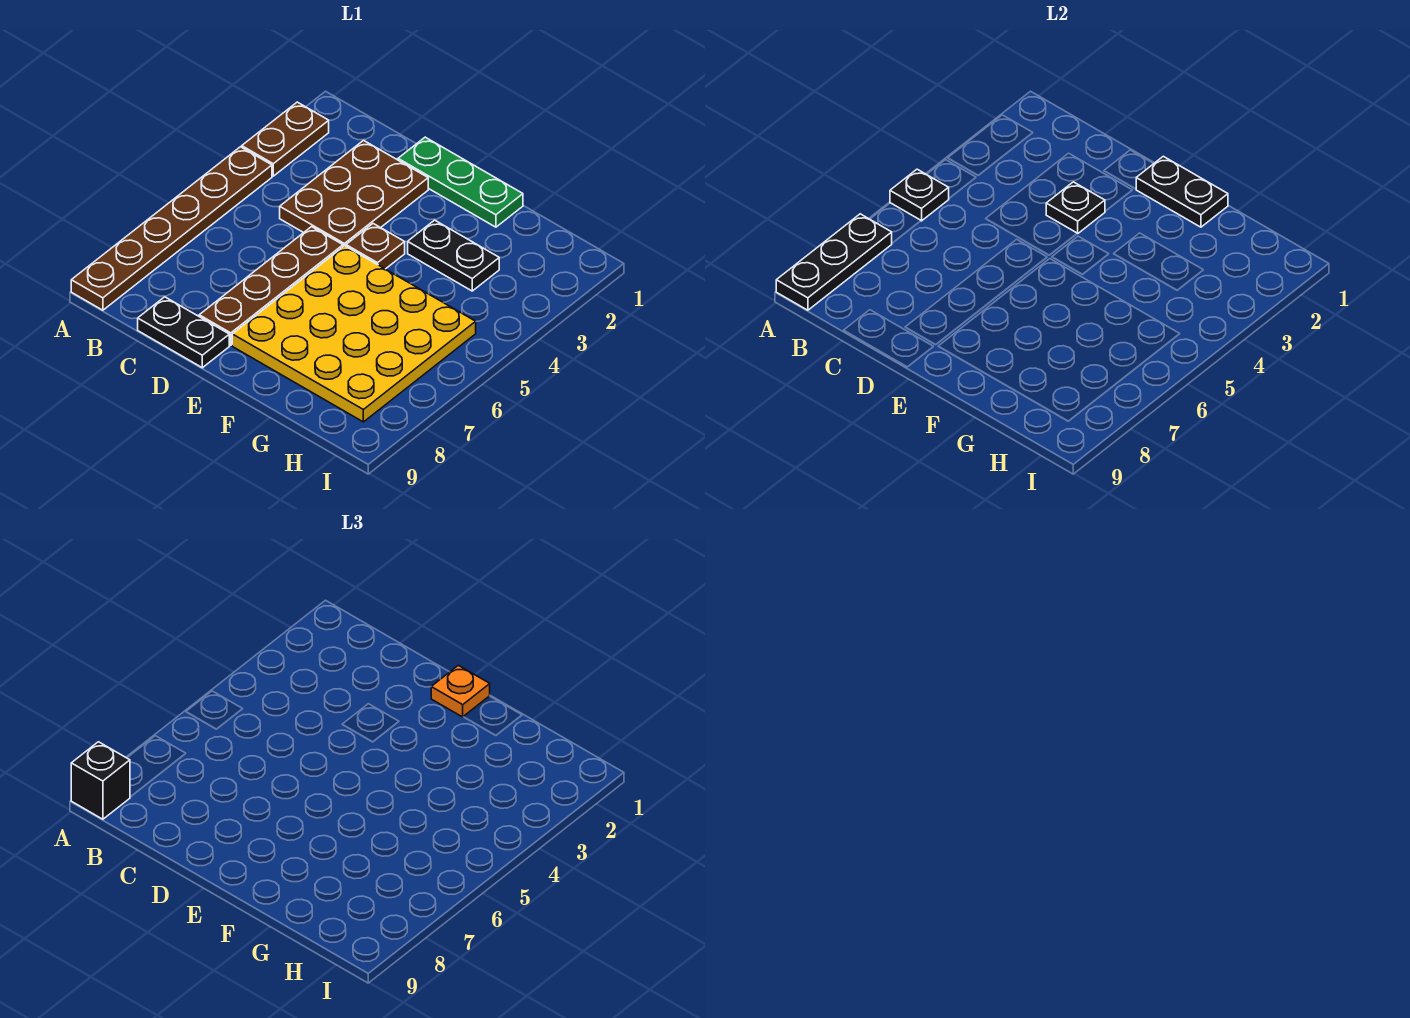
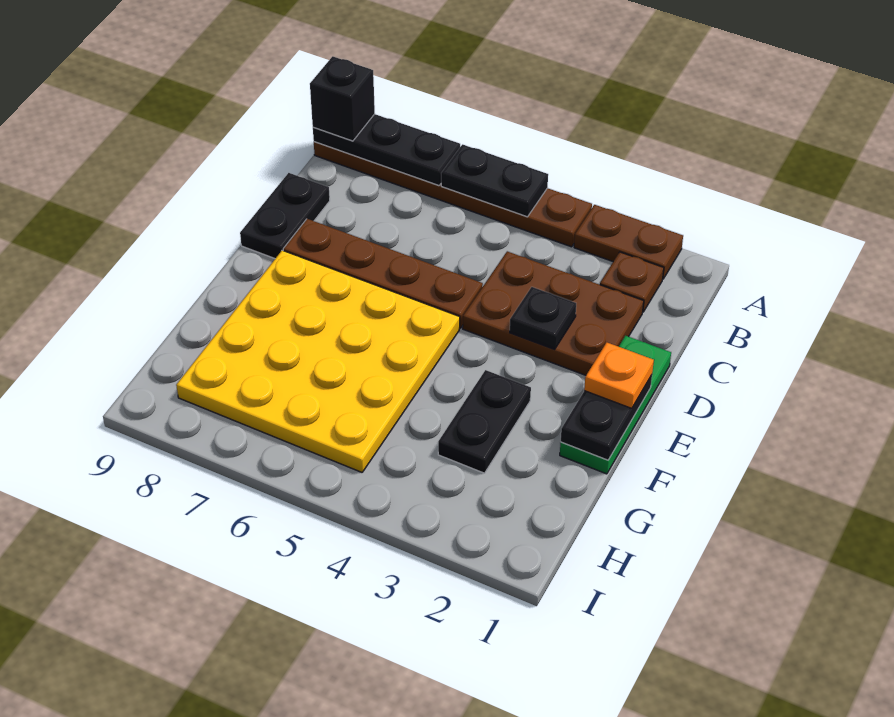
black plate A5 level 2 -> black plate A5:A6 level 2
brown plate E4 level 1 -> brown plate B2 level 1

